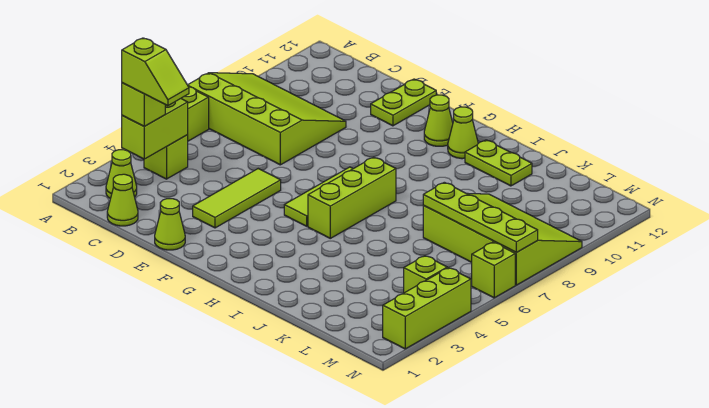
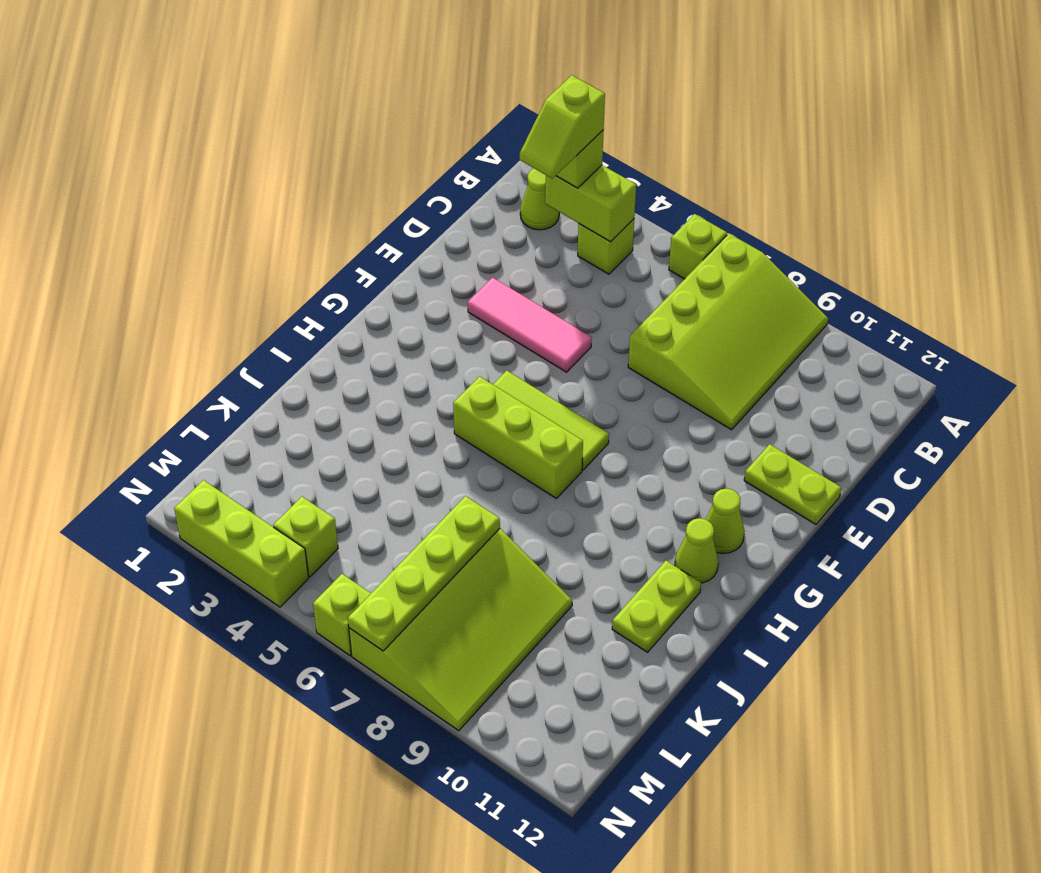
lime cone C1 level 1 -> none
lime cone E1 level 1 -> none
lime tile E3:E5 level 1 -> pink tile E3:E5 level 1

